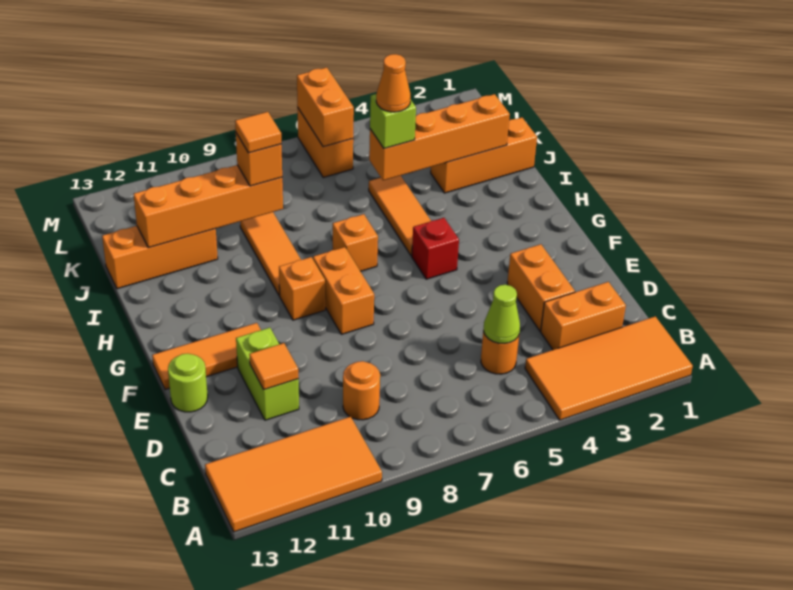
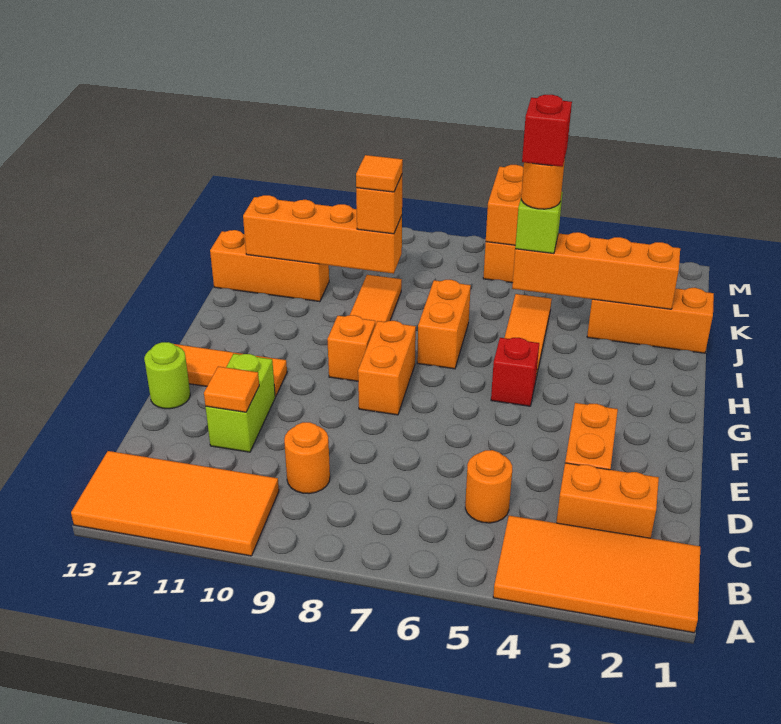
lime cone C5 level 2 -> none
orange brick H7 level 1 -> orange brick H7:I7 level 1
orange cone J5 level 4 -> orange round brick J5 level 4
none -> red brick J5 level 5

